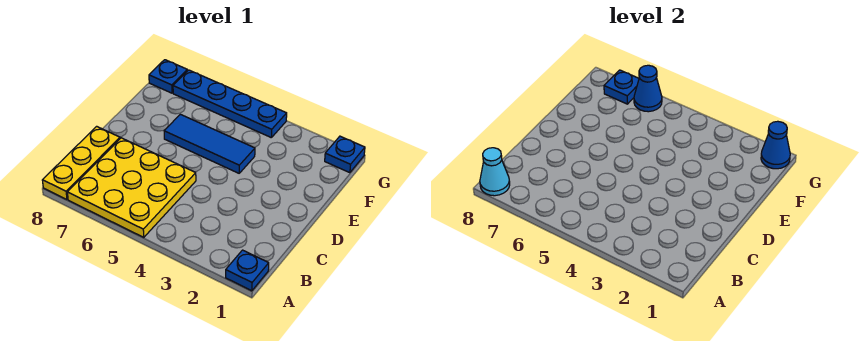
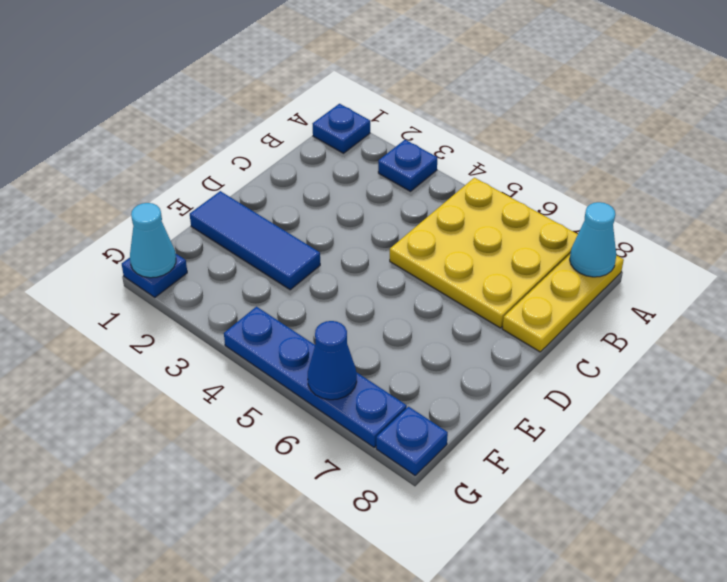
blue tile E4:E6 level 1 -> blue tile E1:E3 level 1
blue cone G1 level 2 -> cyan cone G1 level 2
blue plate G7 level 2 -> blue plate A3 level 1

